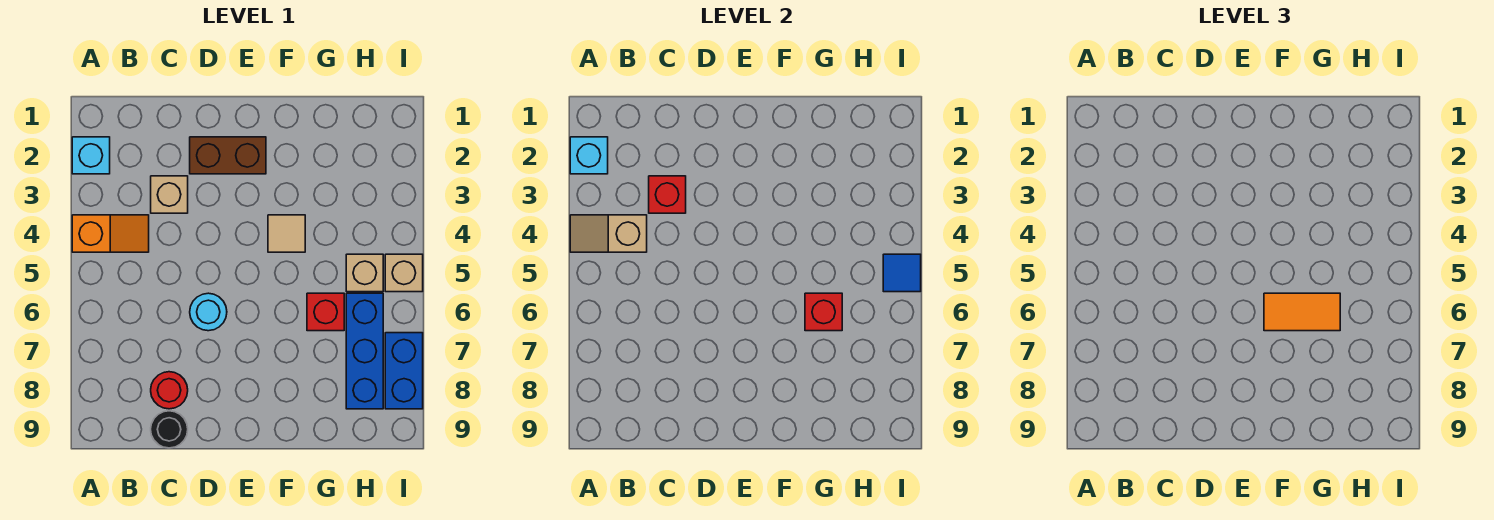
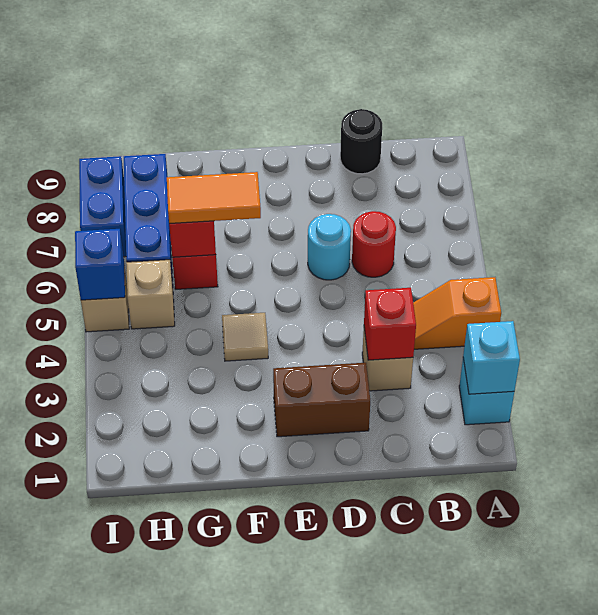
tan slope A4:B4 level 2 top B -> none
red round brick C8 level 1 -> red round brick C6 level 1
blue tile I5 level 2 -> blue brick I5 level 2

